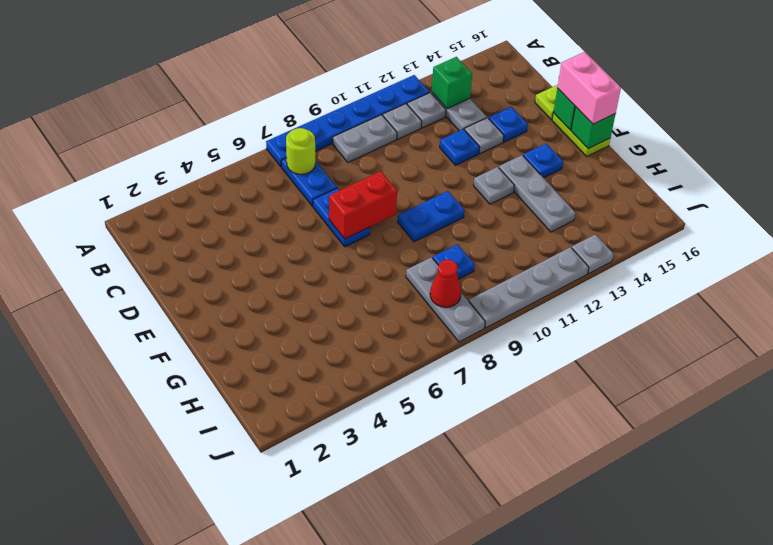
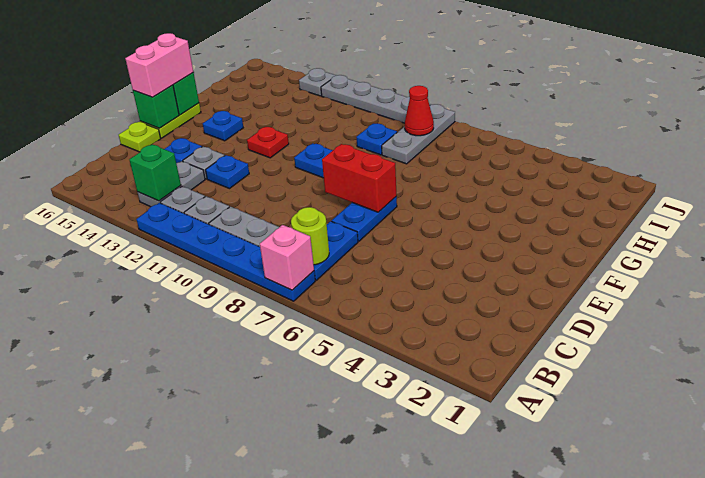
none -> pink brick A7 level 2
grey plate F12 level 1 -> red plate F12 level 1
grey plate F13:H13 level 1 -> none

